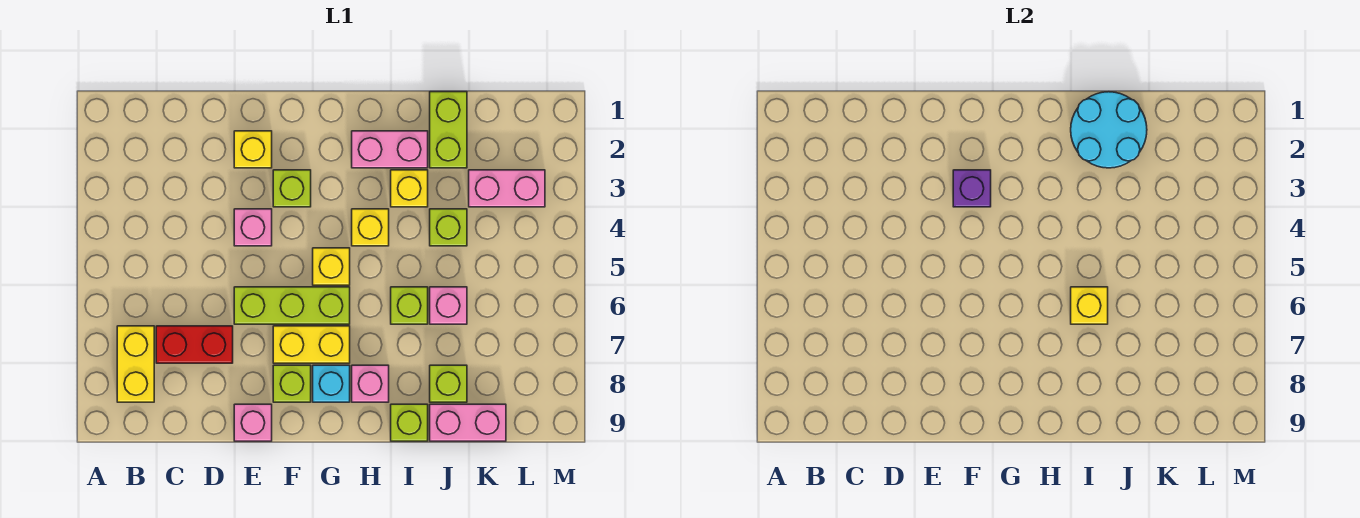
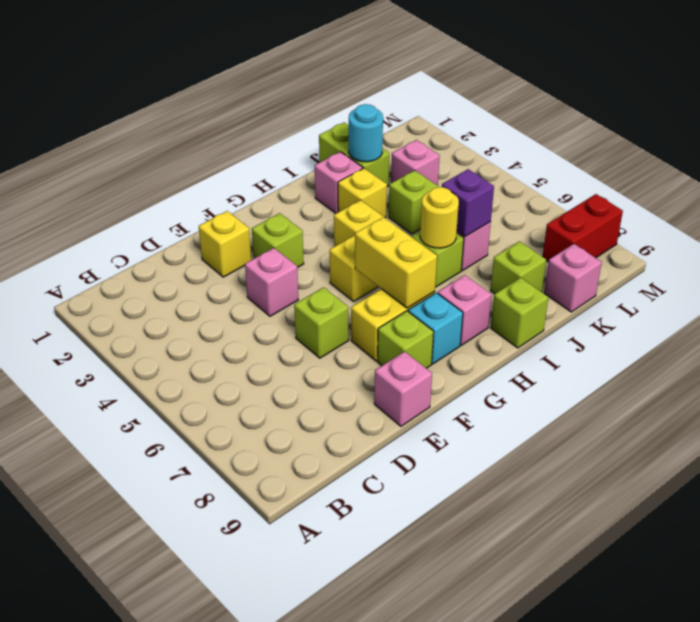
yellow brick B7:B8 level 1 -> yellow brick G6:G7 level 2
red brick C7:D7 level 1 -> red brick L8:M8 level 1
lime brick E6:G6 level 1 -> lime brick E6 level 1
purple brick F3 level 2 -> purple brick J6 level 2
pink brick H2:I2 level 1 -> pink brick I2 level 1
cyan round brick I1:J2 level 2 -> cyan round brick J2 level 2
yellow brick I6 level 2 -> yellow round brick I6 level 2
pink brick J9:K9 level 1 -> pink brick K9 level 1
pink brick K3:L3 level 1 -> pink brick K3 level 1

